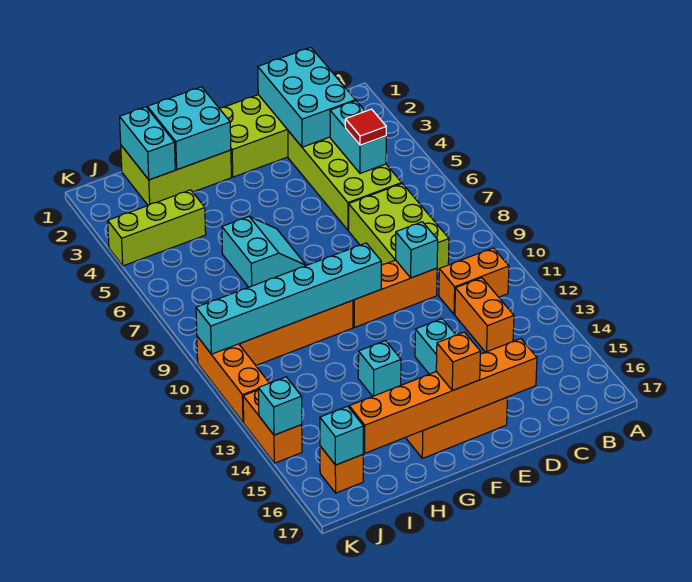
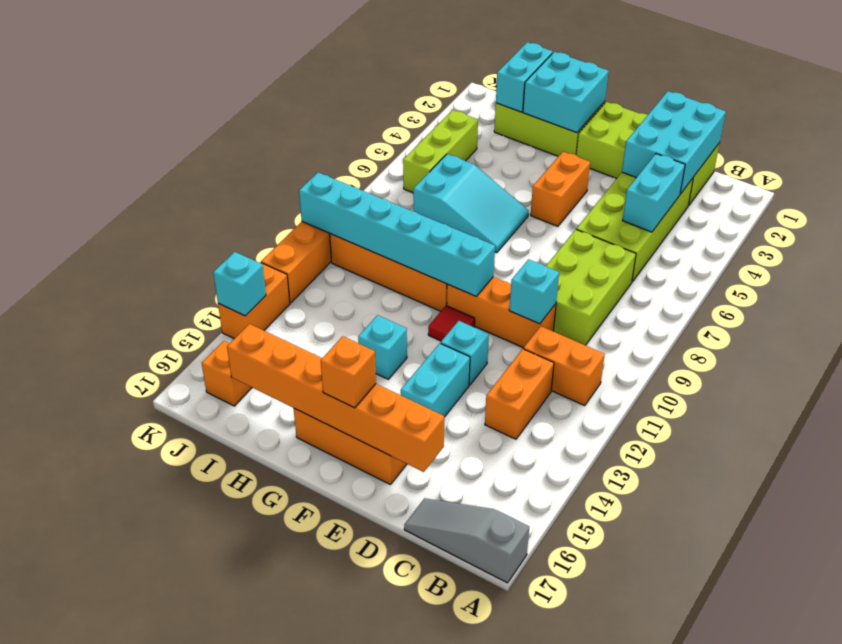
none -> grey slope A17:C17 level 1 top A
red tile C5 level 3 -> red tile F11 level 1
none -> orange brick F4:F5 level 1
cyan slope G6:H7 level 1 top H -> cyan slope G6:I7 level 1 top I
lime brick I4:K4 level 1 -> lime brick J4:J6 level 1
cyan brick J16 level 2 -> cyan brick E12 level 1

